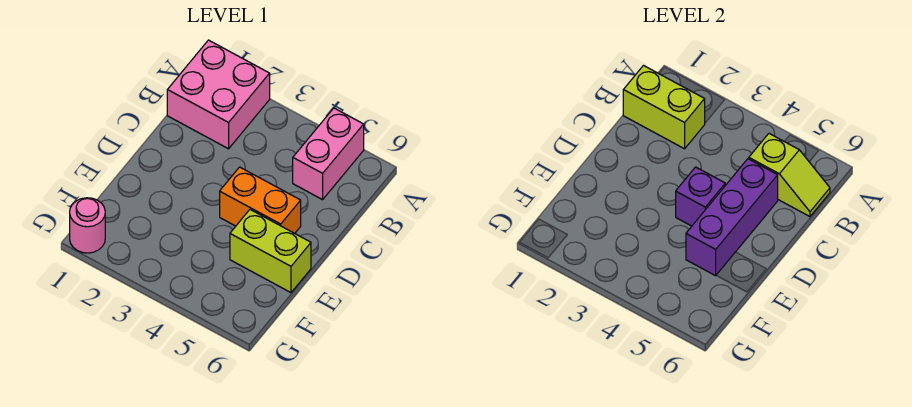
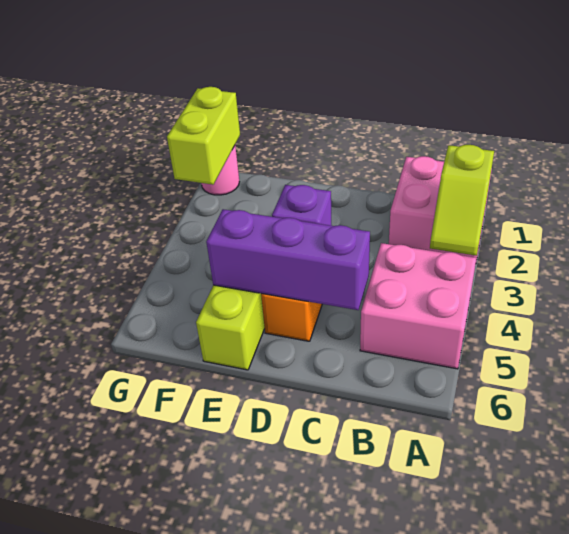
pink brick A5:B5 level 1 -> pink brick A4:B5 level 1
lime brick B1:B2 level 2 -> lime brick G1:G2 level 2
lime slope B5:B6 level 2 top 5 -> lime slope A2:A3 level 2 top 2

